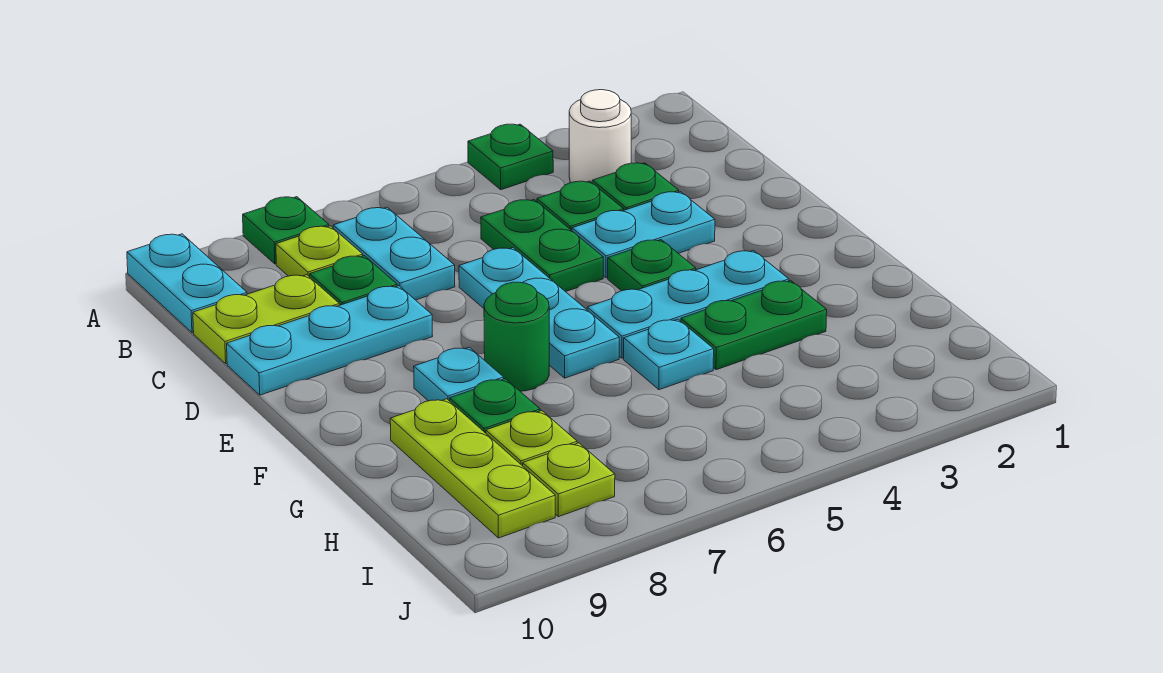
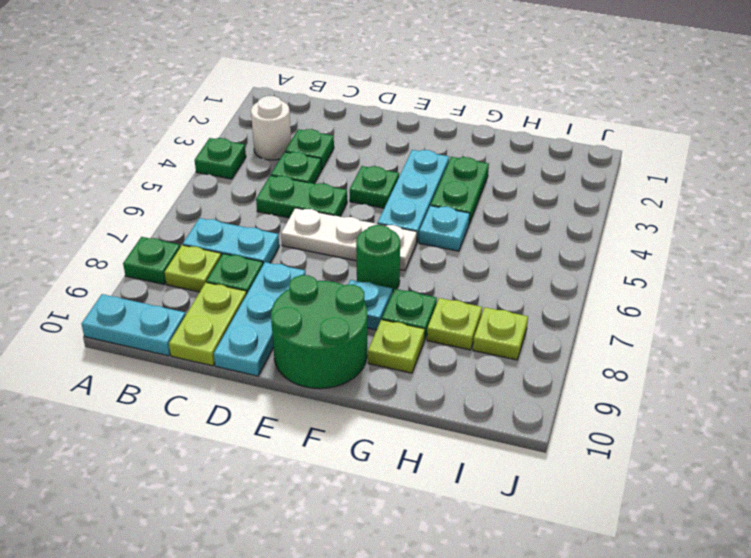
cyan plate D3:D4 level 1 -> none
cyan plate D6:F6 level 1 -> white plate D6:F6 level 1
none -> green round brick E9:F10 level 1
lime plate G9:I9 level 1 -> lime plate G9 level 1

